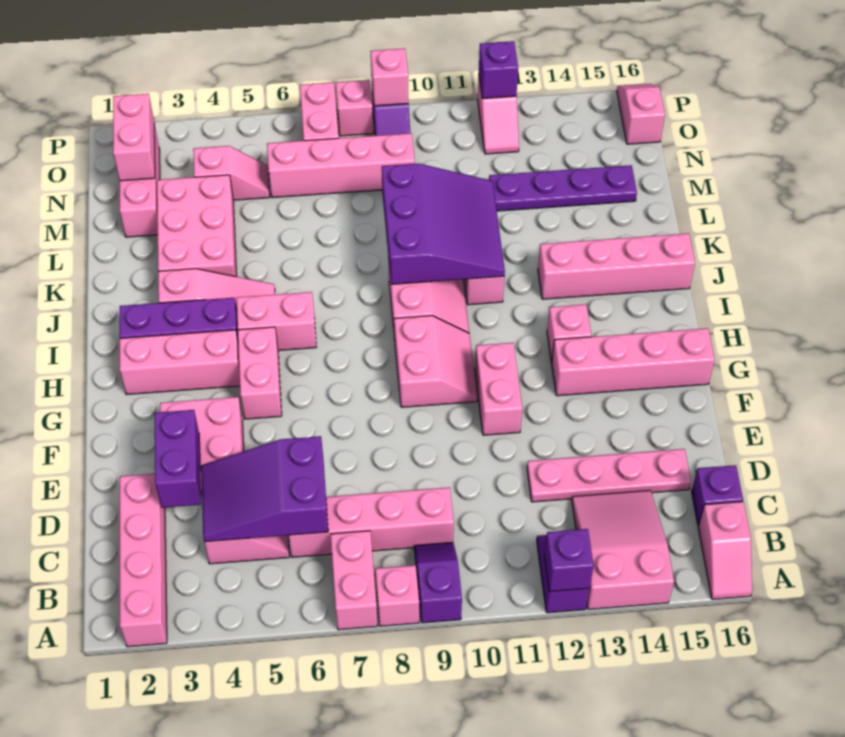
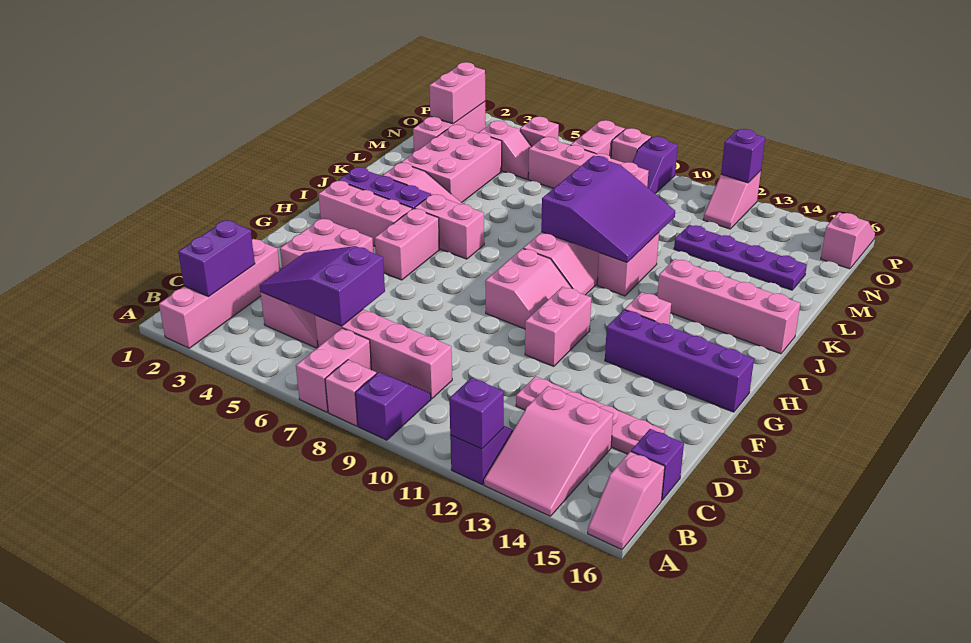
pink slope A13:C14 level 1 top A -> pink slope A13:C14 level 1 top C
purple brick D3:E3 level 2 -> purple brick B2:C2 level 2
pink brick G13:G16 level 1 -> purple brick G13:G16 level 1
pink brick P9 level 2 -> pink brick O5 level 1

